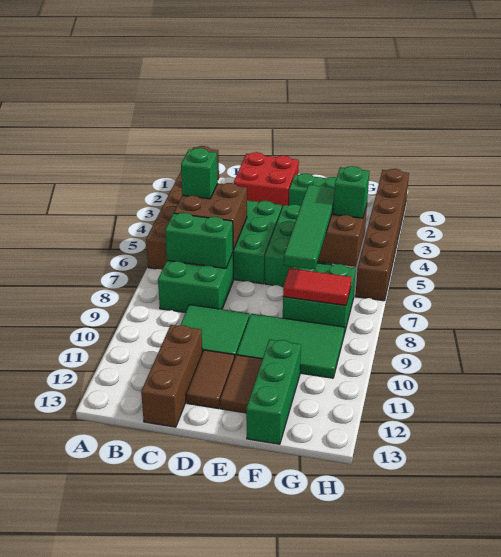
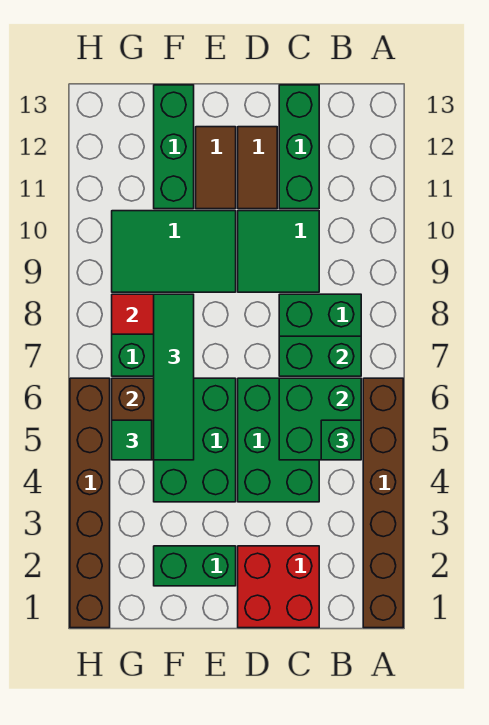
brown brick B5:C6 level 2 -> green brick B5:C6 level 2
brown brick C11:C13 level 1 -> green brick C11:C13 level 1
green brick G5 level 3 -> green tile G5 level 3

